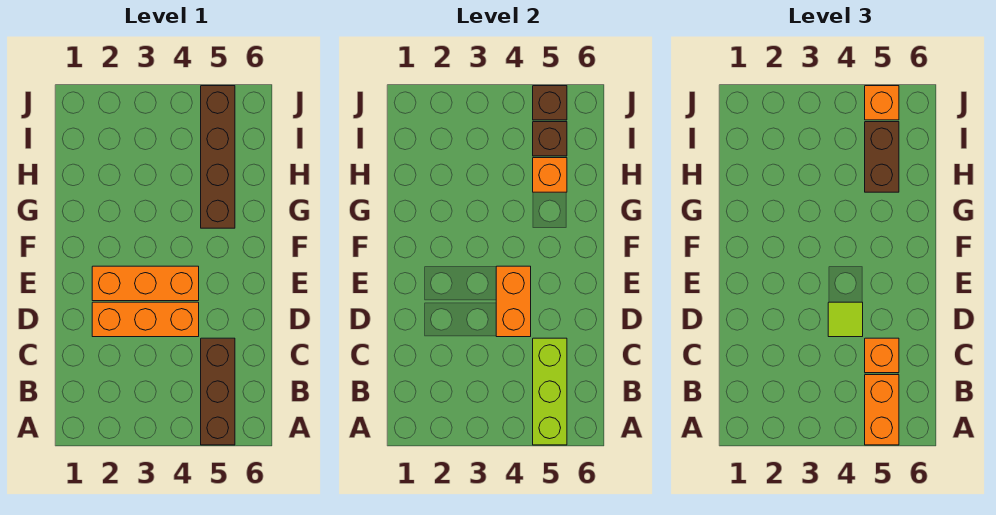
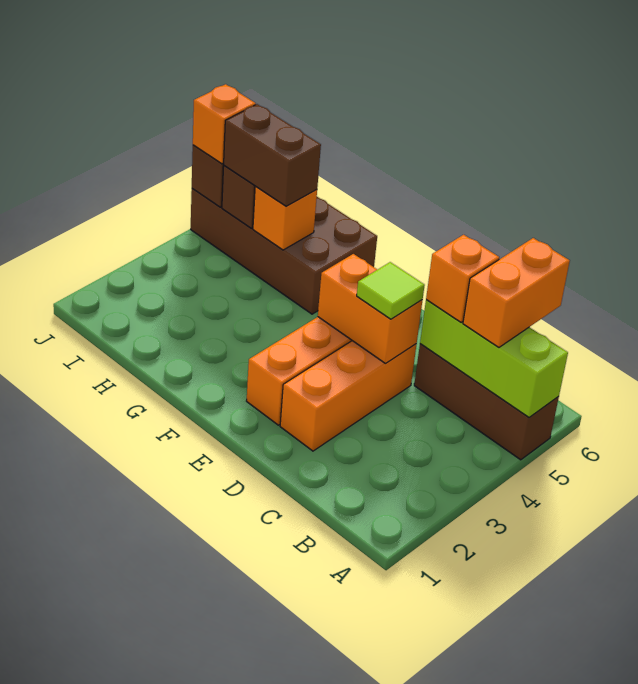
orange brick A5:B5 level 3 -> orange brick B5:B6 level 3
brown brick G5:J5 level 1 -> brown brick G5:J6 level 1

